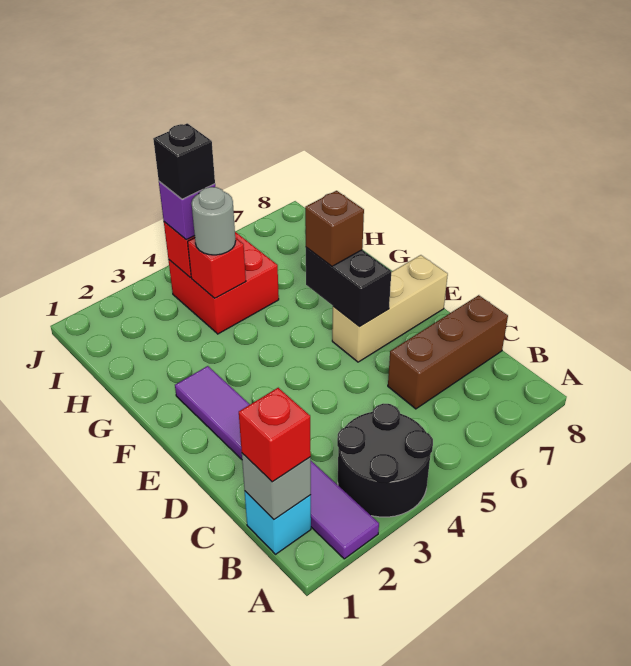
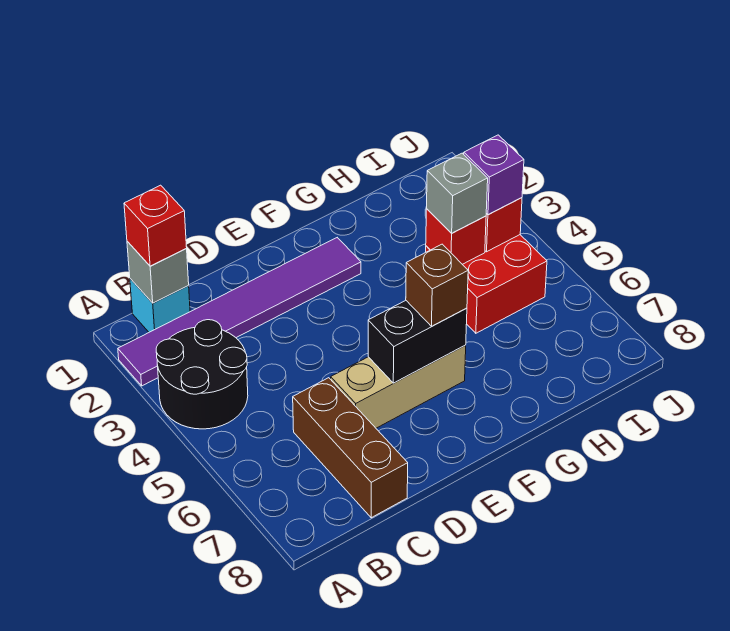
tan brick E6:E8 level 1 -> tan brick D6:F6 level 1
grey round brick H4 level 3 -> grey brick H4 level 3
black brick I4 level 4 -> none

